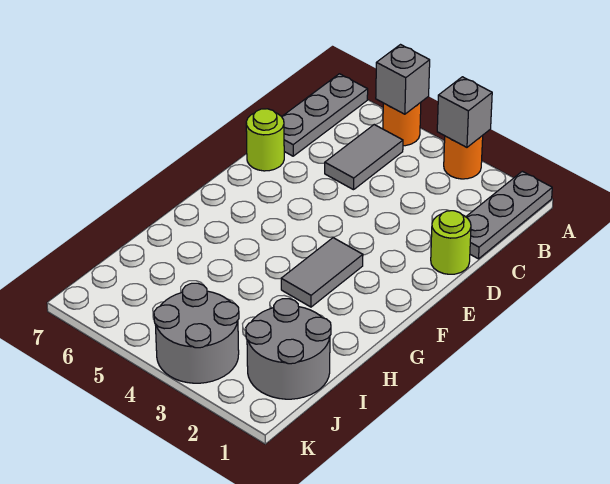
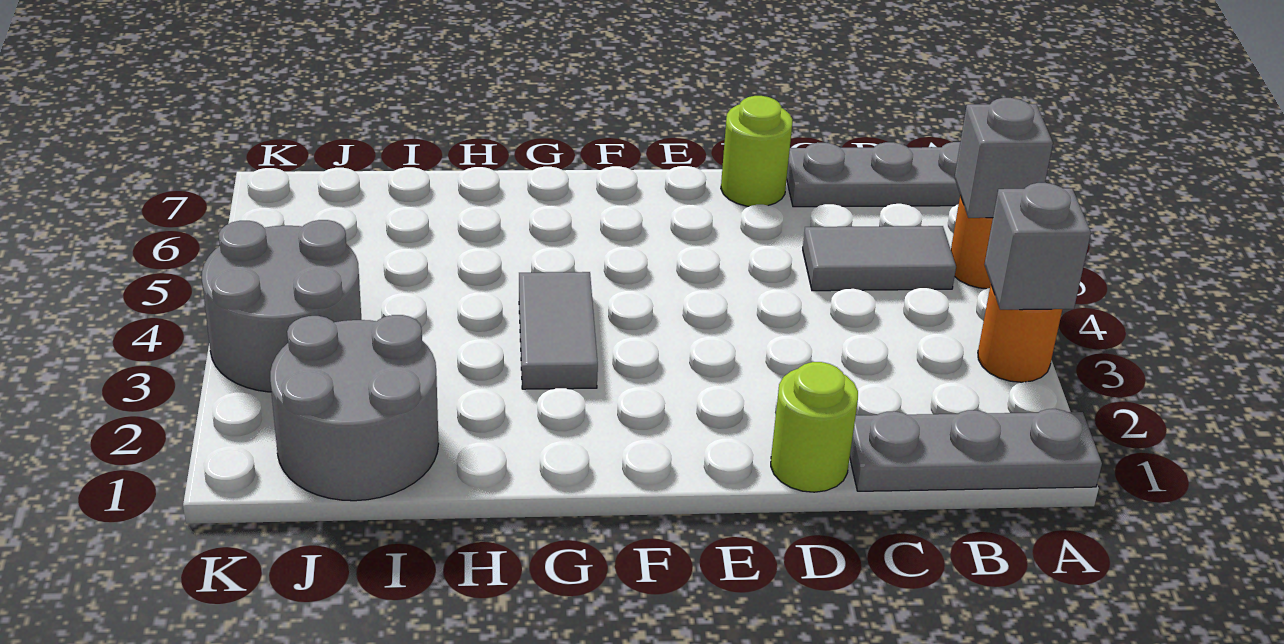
grey tile F3:G3 level 1 -> grey tile G3:G4 level 1

